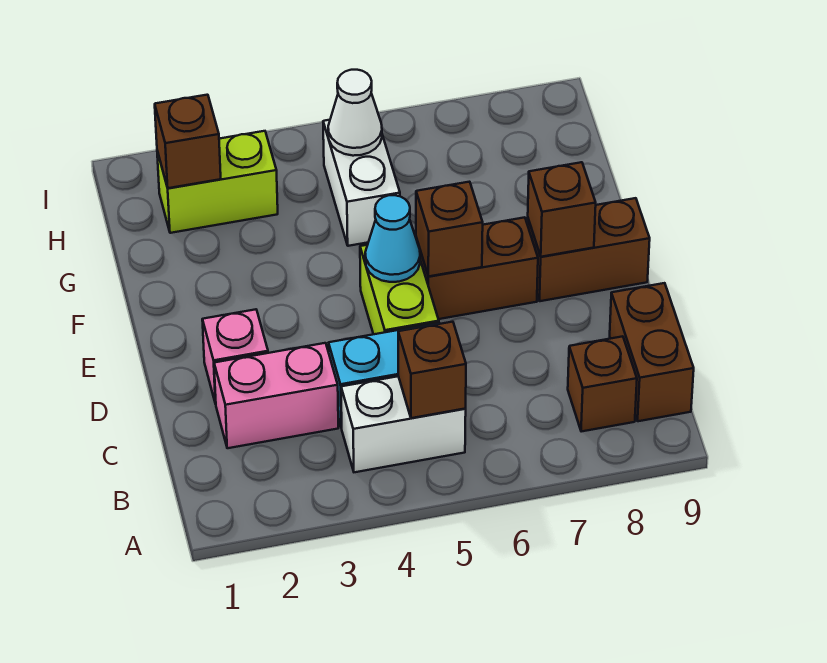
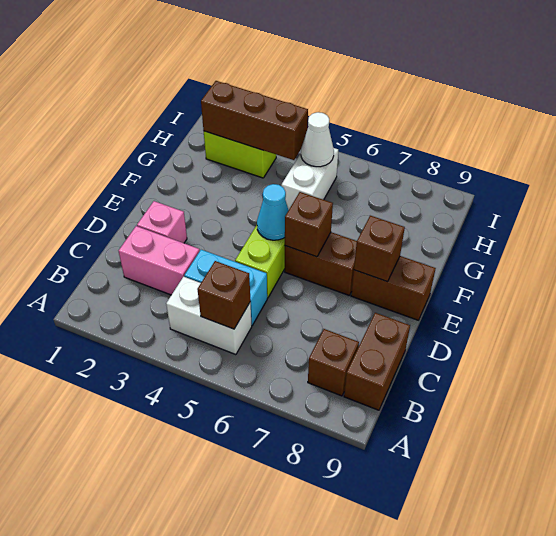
brown brick H2 level 2 -> brown brick H2:H4 level 2

